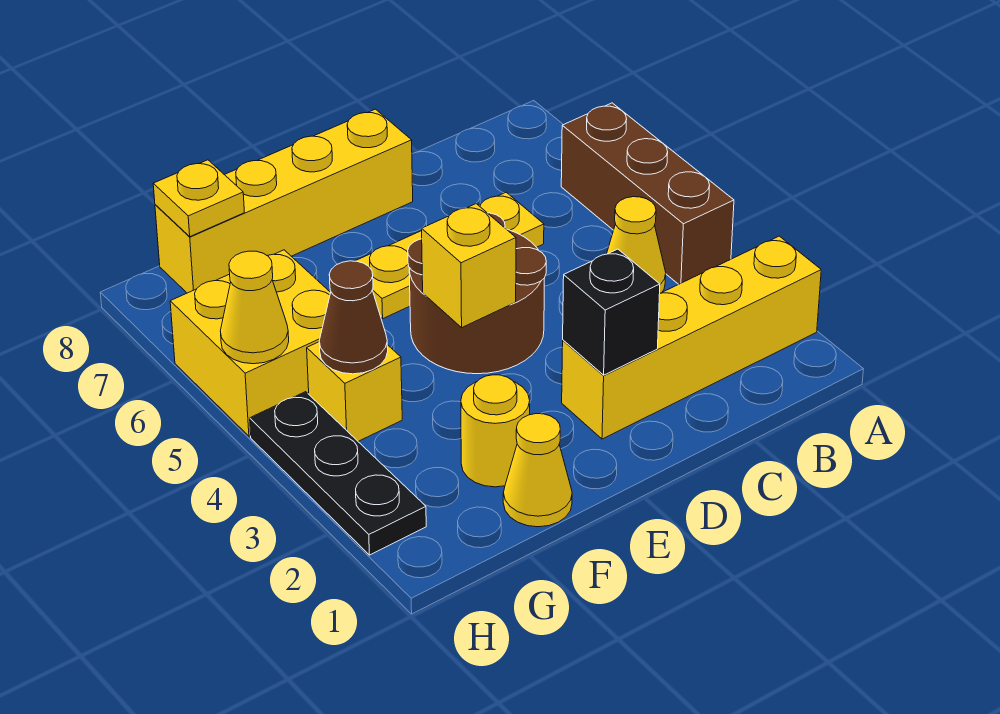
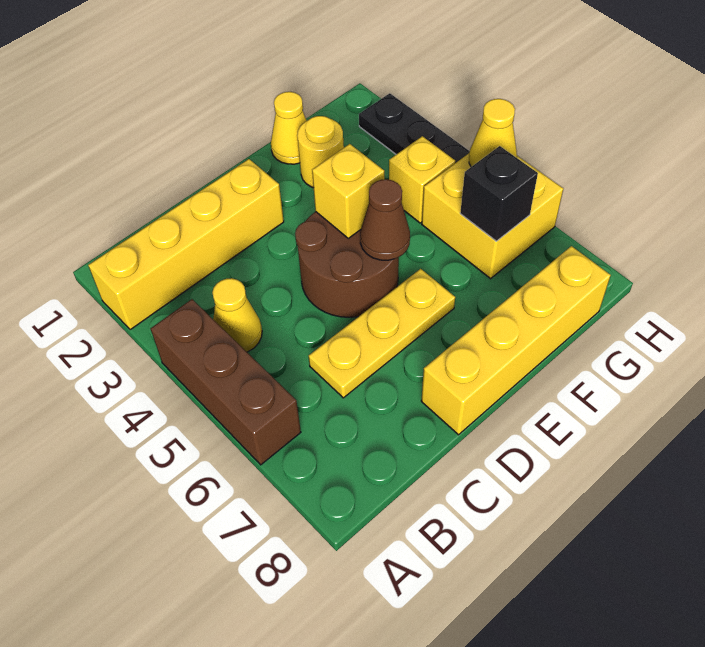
black brick D2 level 2 -> black brick G6 level 2
brown cone G4 level 2 -> brown cone E5 level 2
yellow plate G8 level 2 -> none

